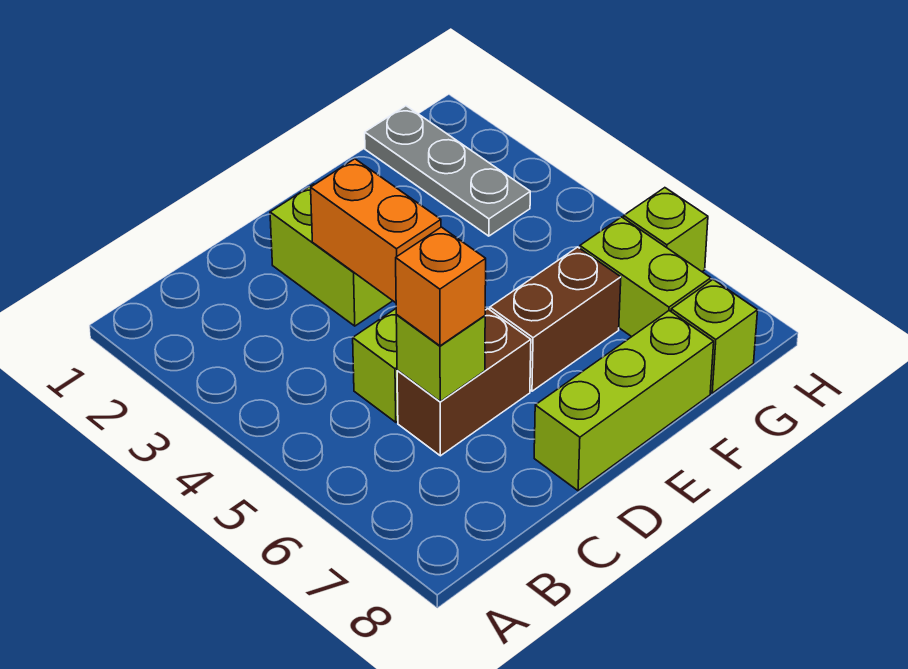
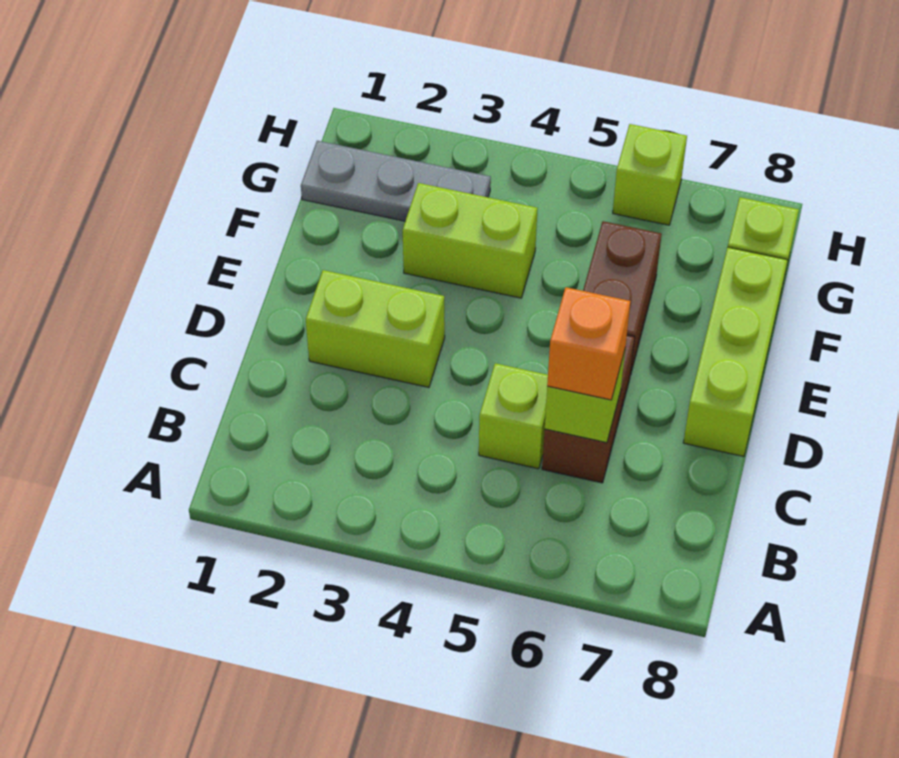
orange brick D3:D4 level 2 -> none
lime brick G6:G7 level 1 -> lime brick F3:F4 level 1

